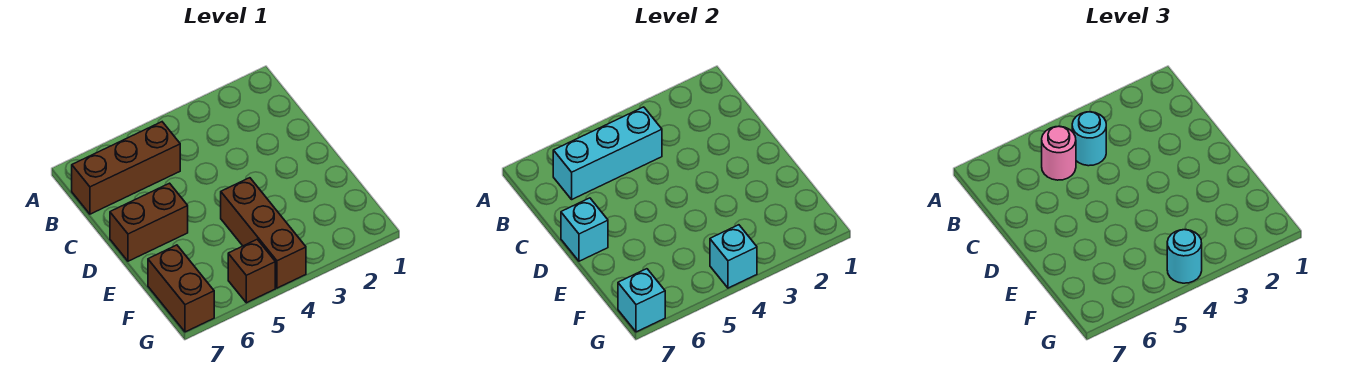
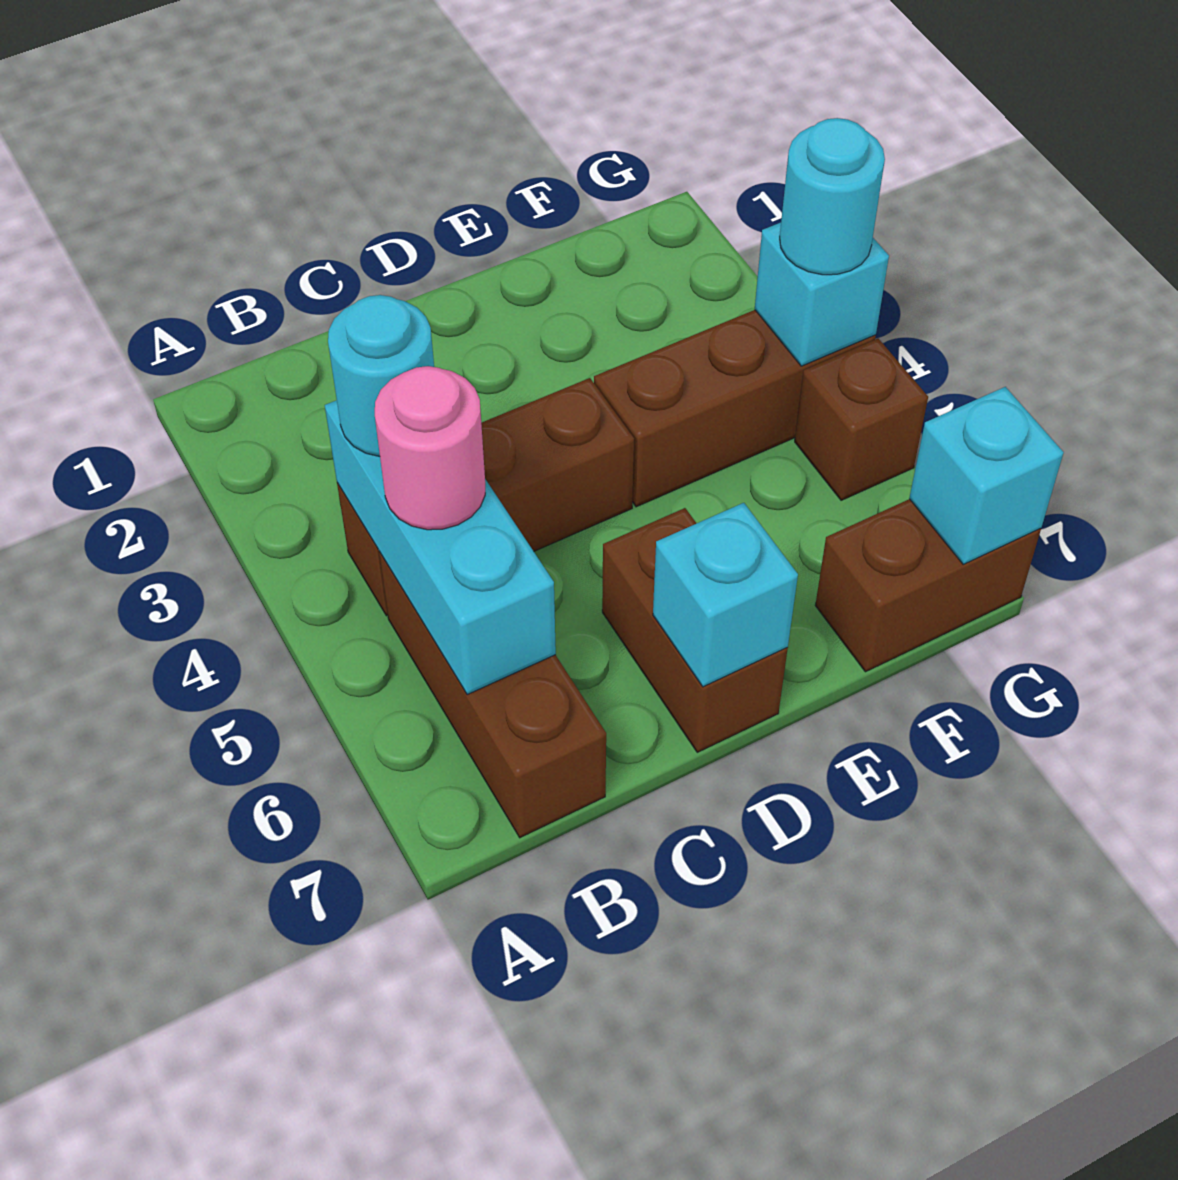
none -> brown brick B4:D4 level 1

